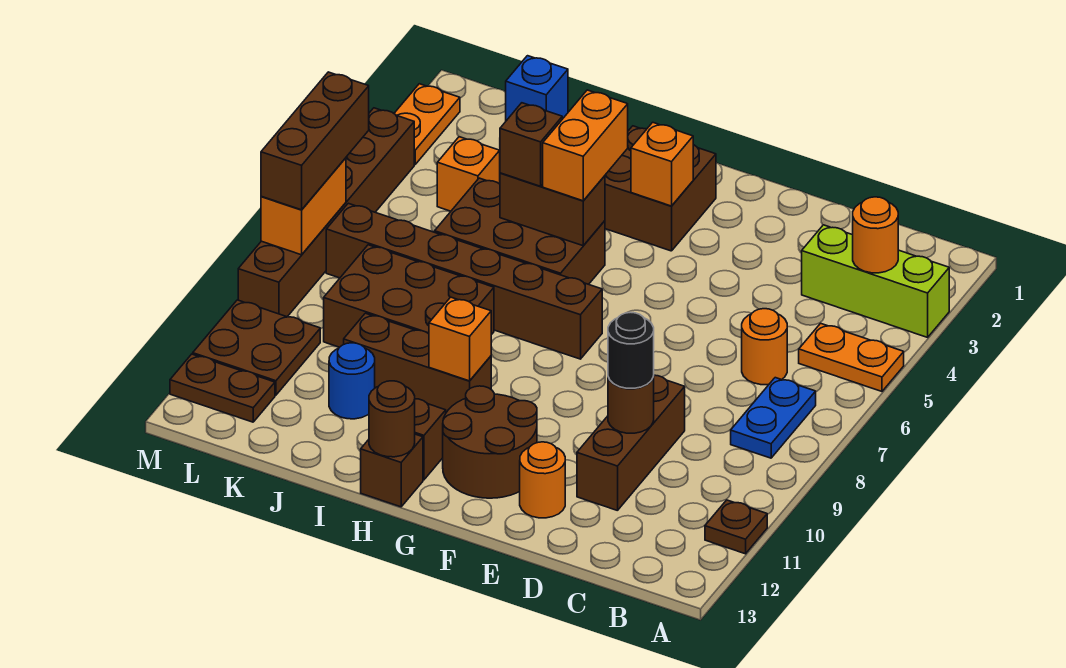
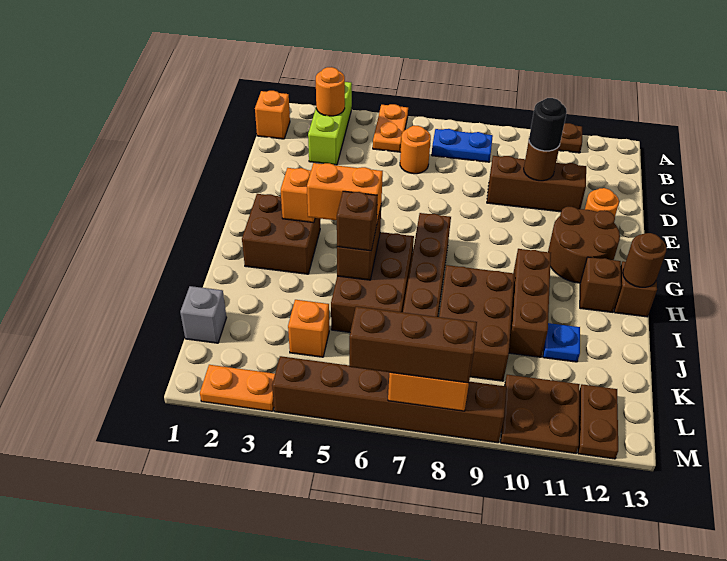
orange brick H10 level 2 -> orange brick B1 level 1
blue round brick J11 level 1 -> blue plate J11 level 1
blue brick K1 level 1 -> grey brick K1 level 1

